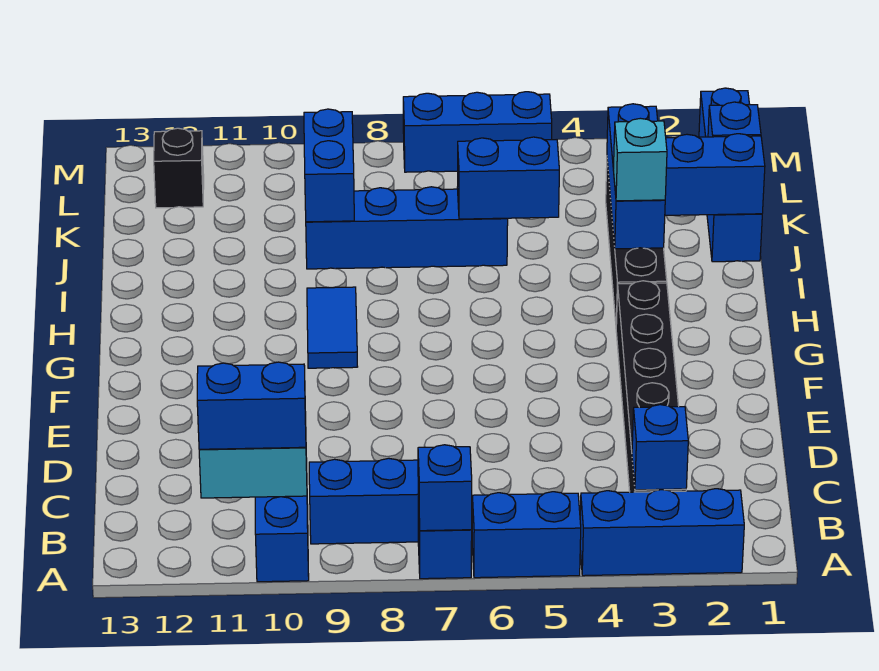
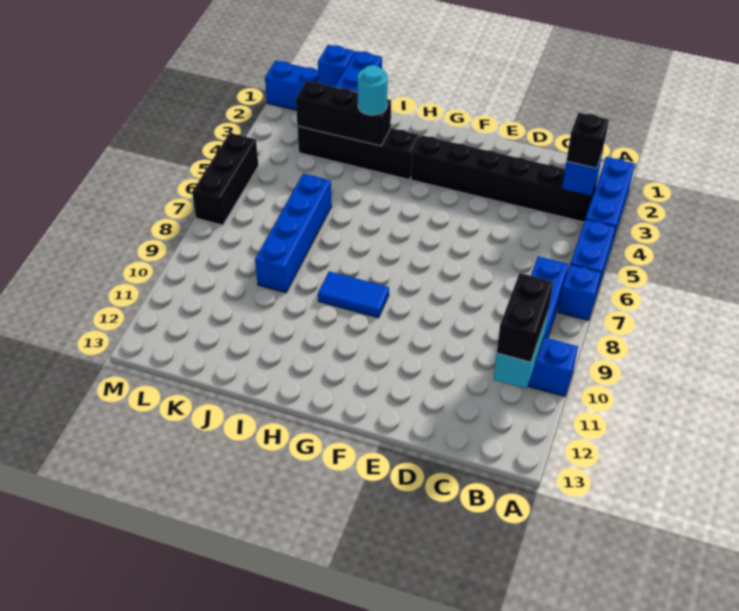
blue brick A7 level 2 -> none
blue brick B10:B11 level 3 -> black brick B10:B11 level 3
blue brick I3:K3 level 2 -> black brick I3:K3 level 2
cyan brick I3 level 3 -> cyan round brick I3 level 3
blue brick J5:J6 level 2 -> none
blue brick J9:K9 level 2 -> none
black brick L12 level 1 -> black brick B3 level 3
blue brick M5:M7 level 1 -> black brick M5:M7 level 1

